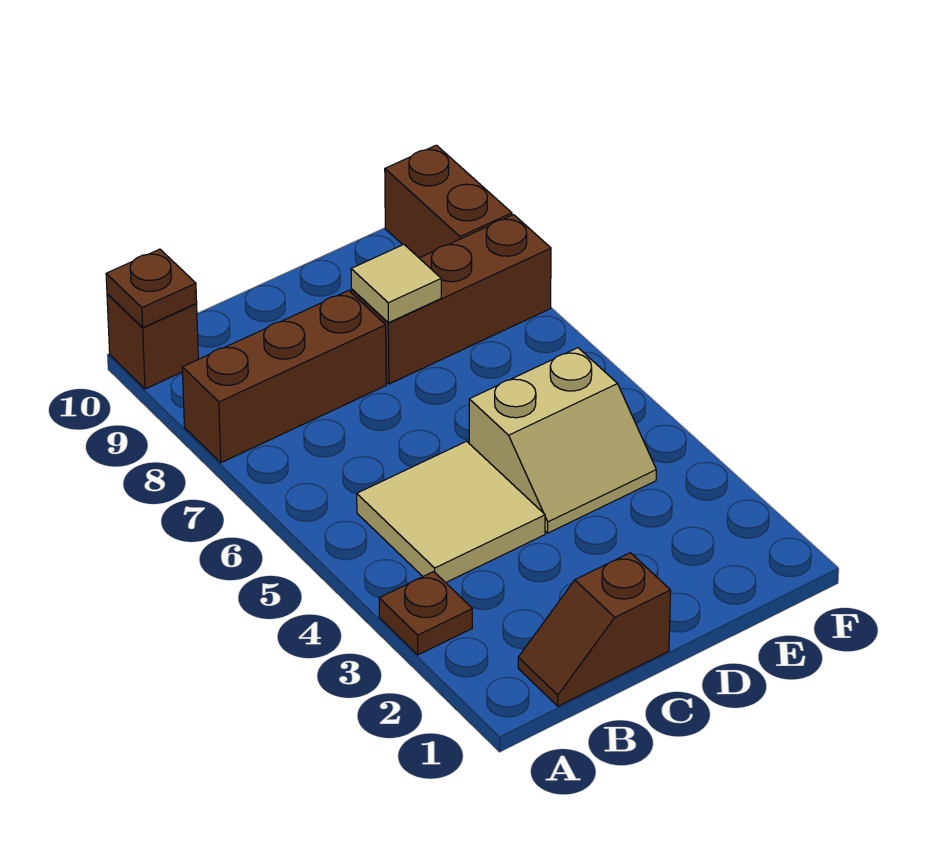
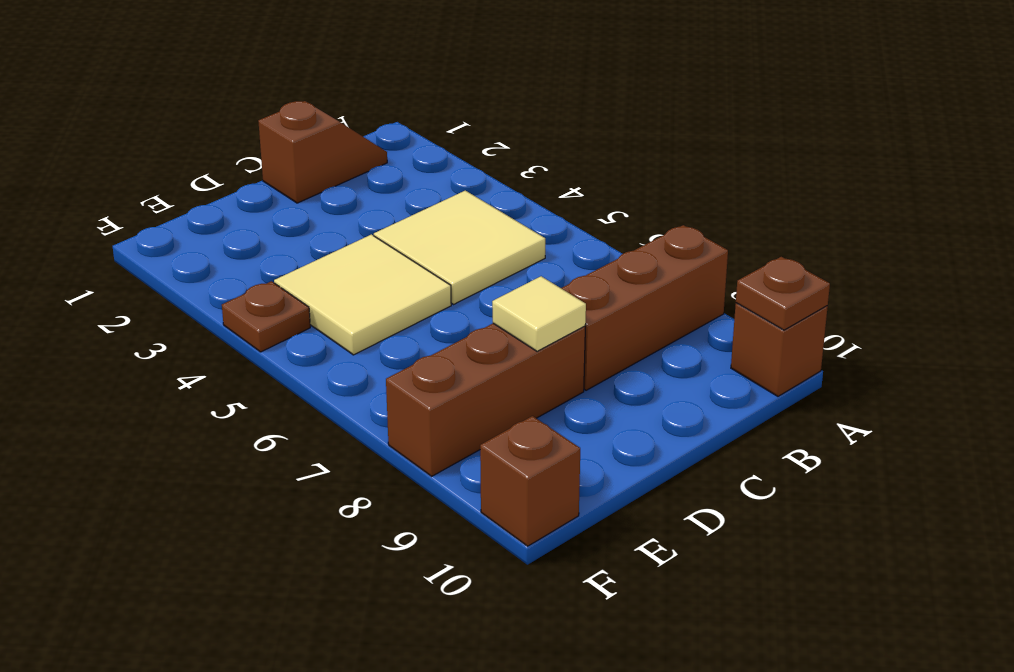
brown plate A3 level 1 -> brown plate F4 level 1
tan slope D4:E5 level 1 top 5 -> tan tile D4:E5 level 1
brown brick F9:F10 level 1 -> brown brick F10 level 1

